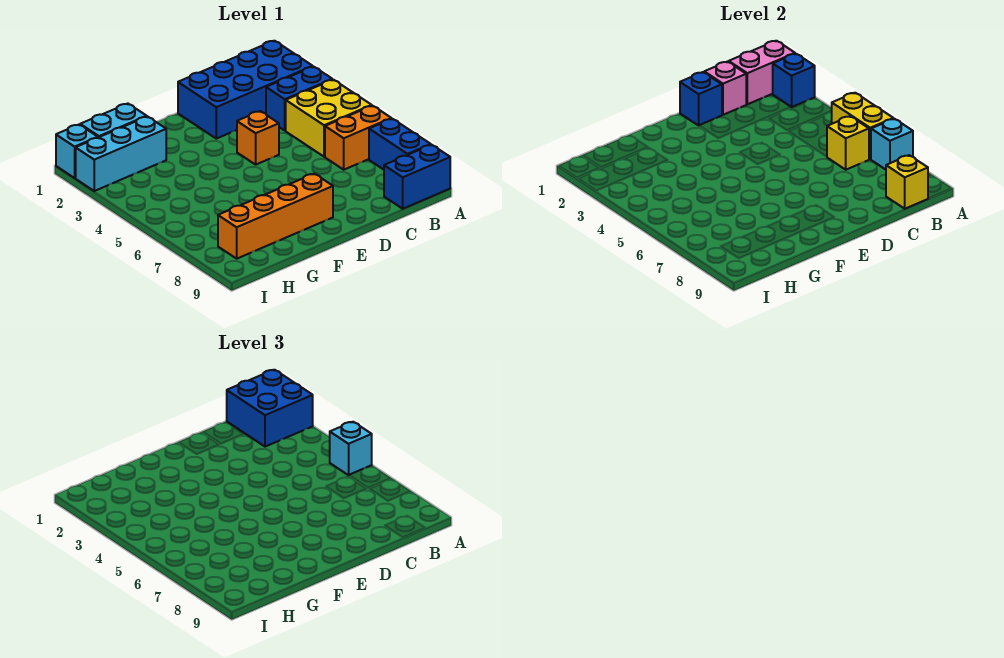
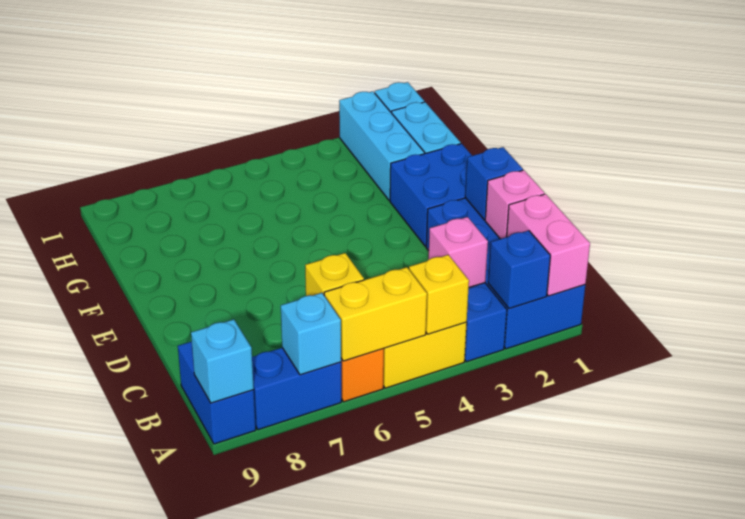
blue brick A1:B2 level 3 -> blue brick E1:F2 level 1
cyan brick A5 level 3 -> cyan brick A9 level 2
none -> pink brick B3 level 2
yellow brick B9 level 2 -> yellow brick A4 level 2
orange brick D4 level 1 -> none
orange brick E8:H8 level 1 -> none

